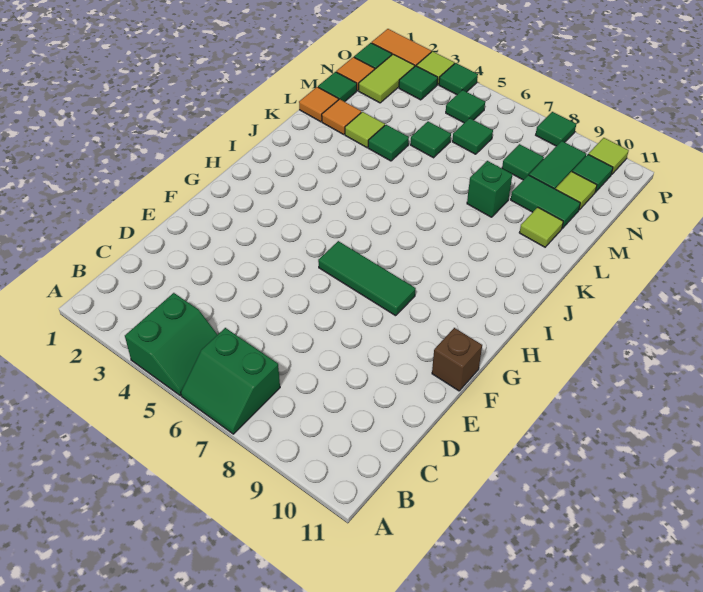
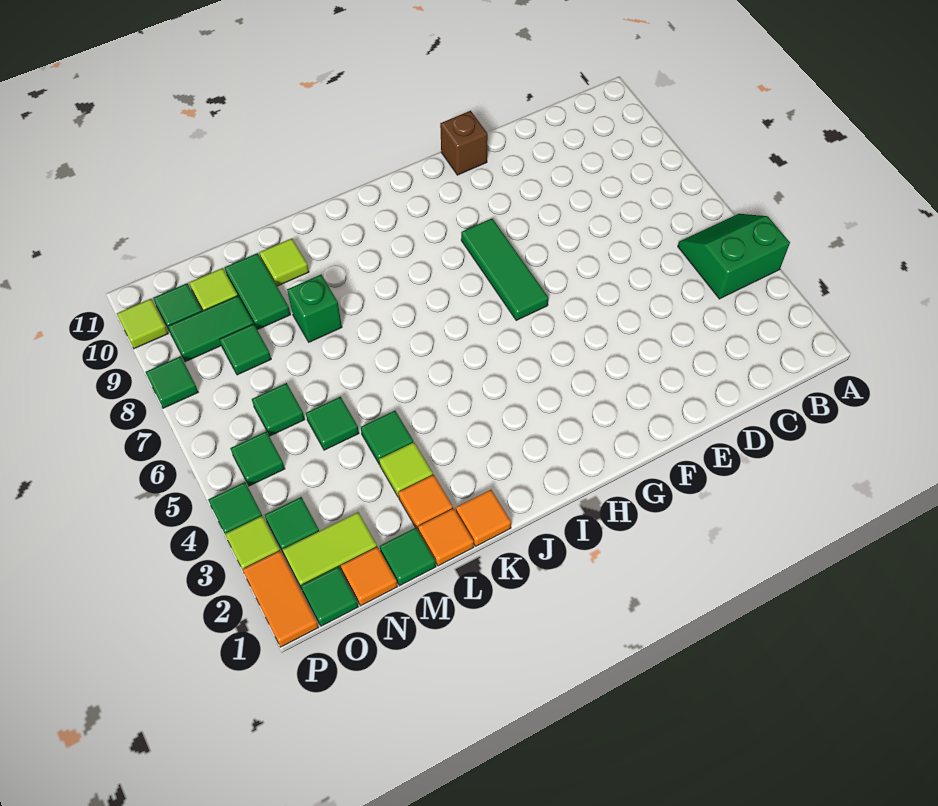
green slope A6:B7 level 1 top B -> none
none -> orange tile K1 level 1

